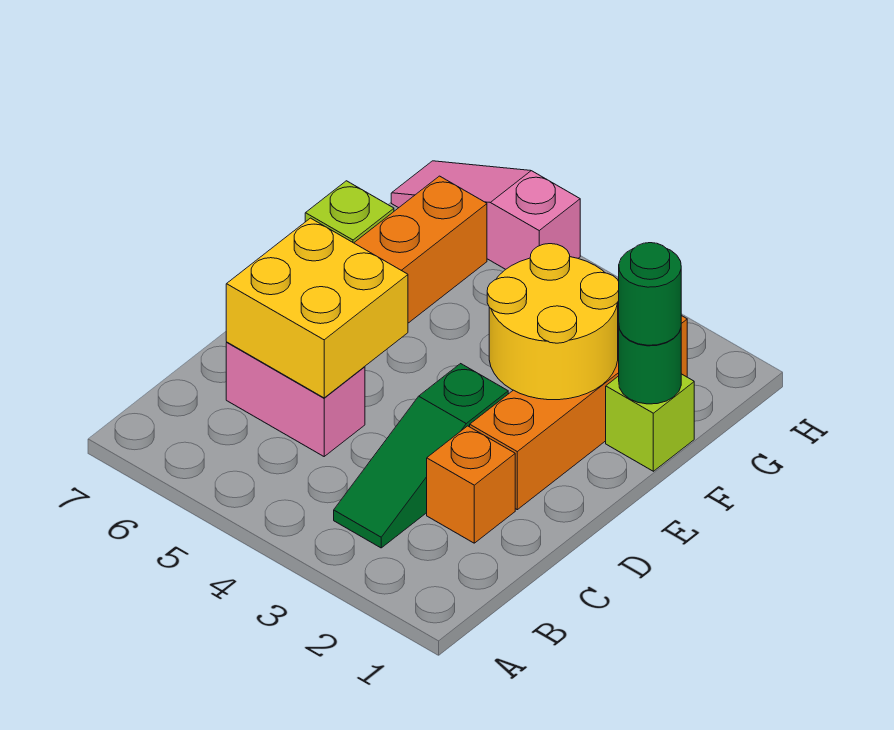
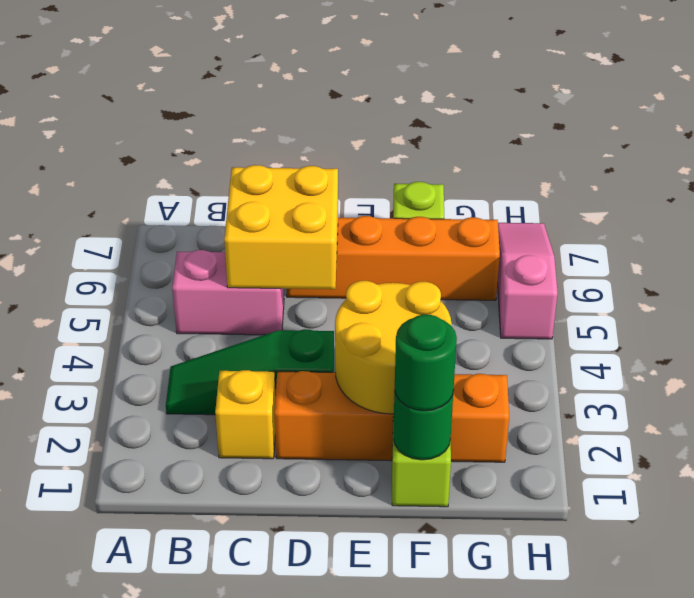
orange brick C2 level 1 -> yellow brick C2 level 1
pink brick C5:C6 level 1 -> pink brick B5:C5 level 1

